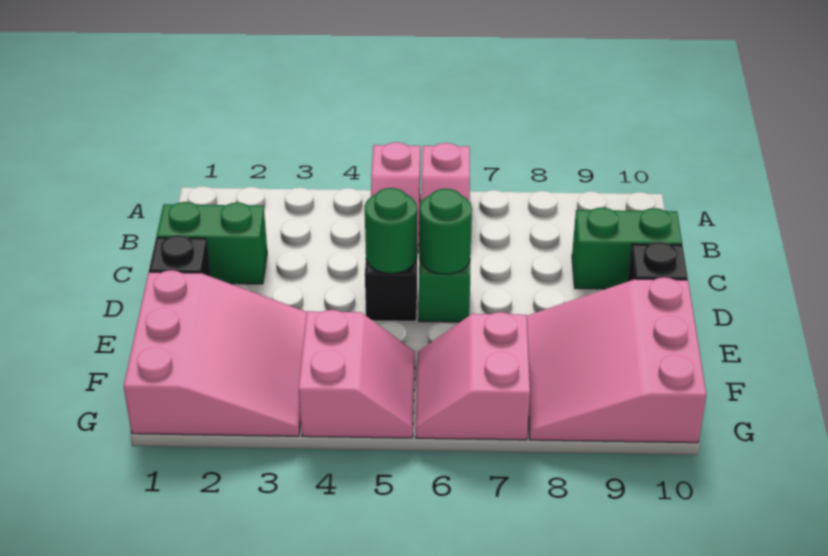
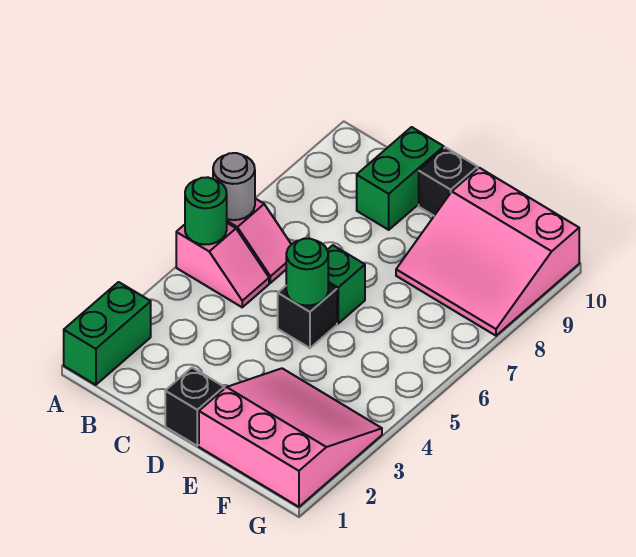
none -> grey round brick A6 level 2
green brick C1:C2 level 1 -> green brick A1:A2 level 1
green round brick D6 level 2 -> green round brick A5 level 2
pink slope F4:G5 level 1 top 4 -> none
pink slope F6:G7 level 1 top 7 -> none

